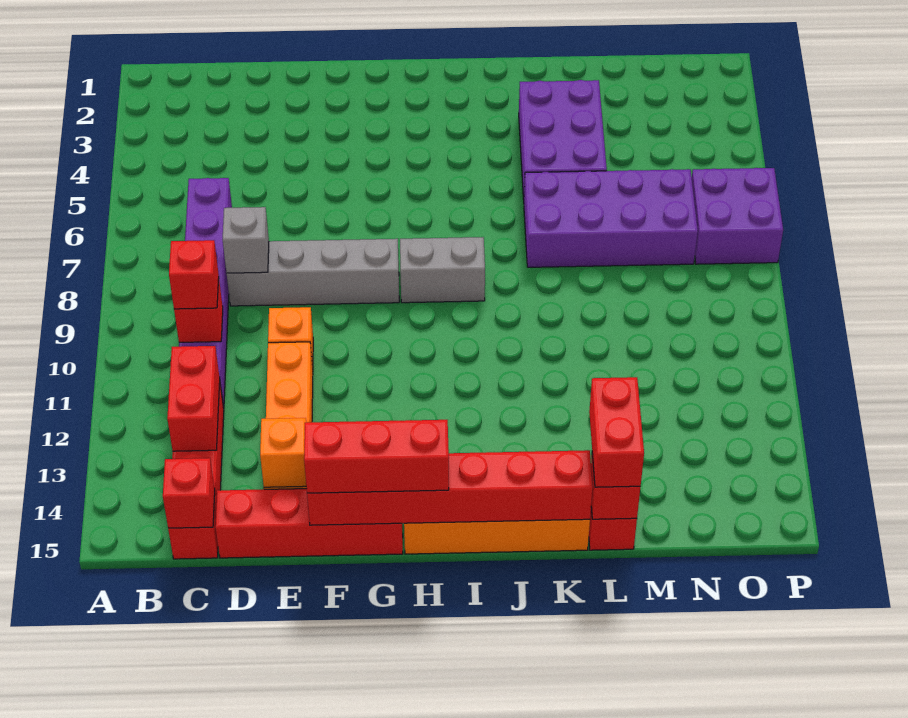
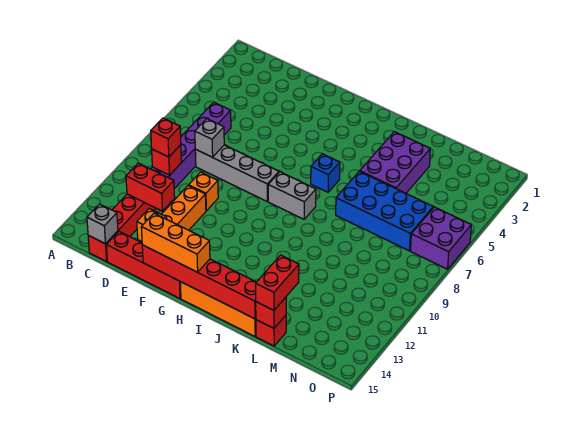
red brick C12:C13 level 2 -> red brick C12:D12 level 2
red brick C15 level 2 -> grey brick C15 level 2
red brick F15:H15 level 3 -> orange brick F15:H15 level 3
none -> blue brick I6 level 1
purple brick K6:N7 level 1 -> blue brick K6:N7 level 1

